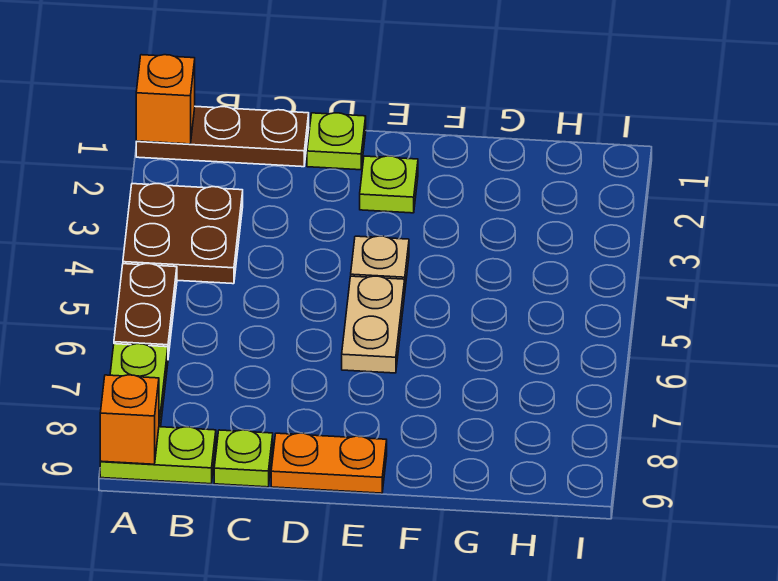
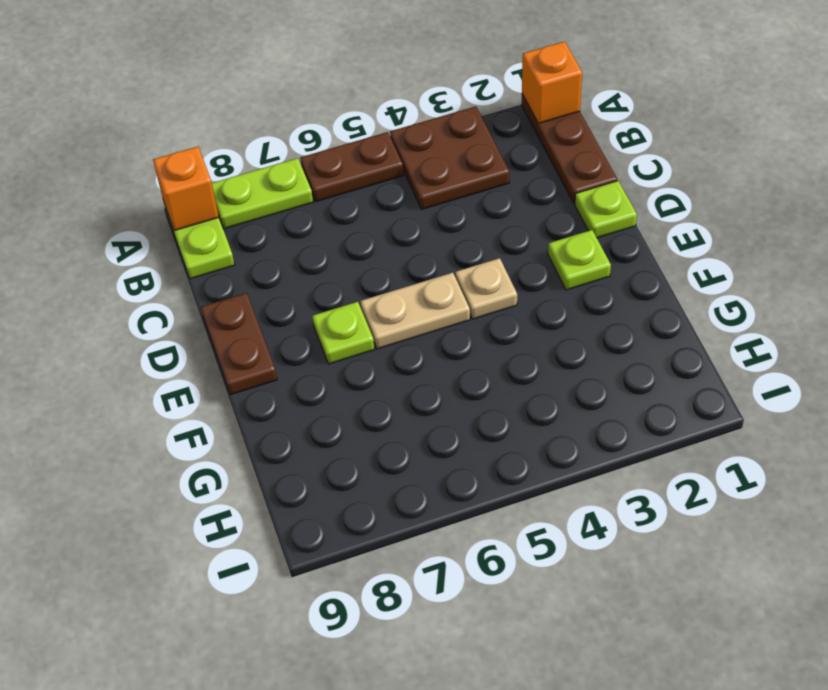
lime plate C9 level 1 -> lime plate E7 level 1
orange plate D9:E9 level 1 -> brown plate D9:E9 level 1

